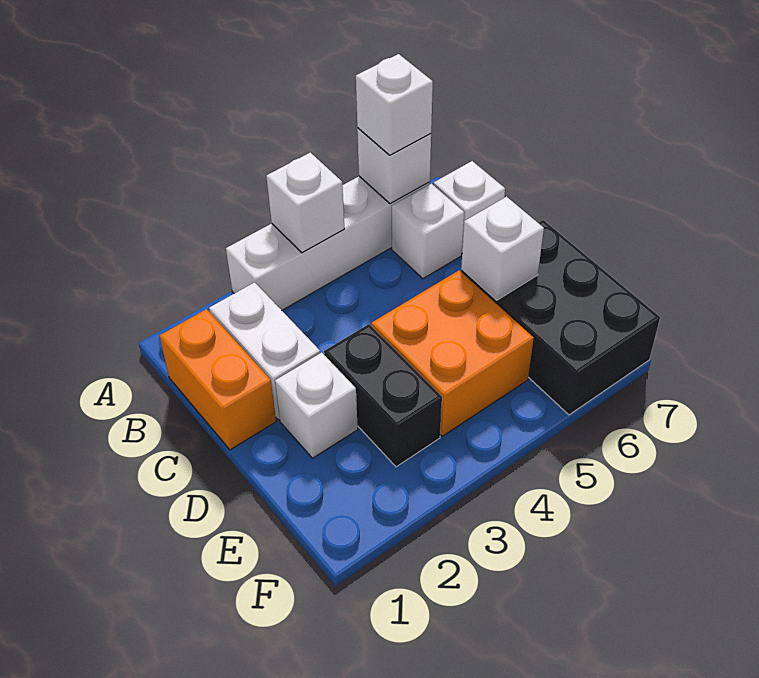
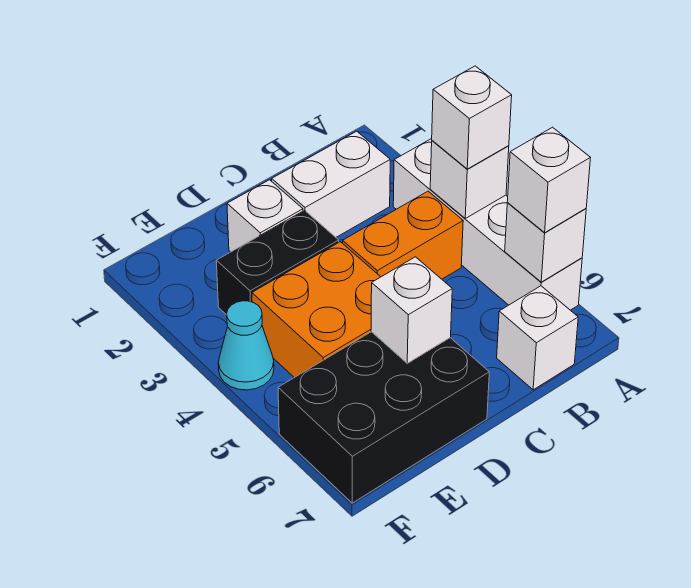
orange brick B1:C1 level 1 -> orange brick B4:C4 level 1
white brick B6 level 1 -> white brick A4 level 3
none -> cyan cone F4 level 1

